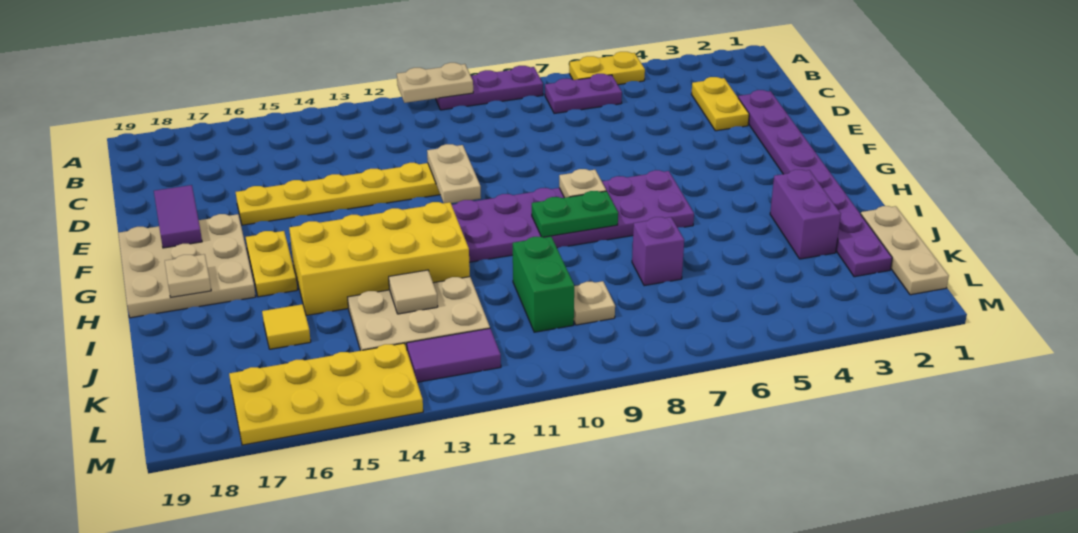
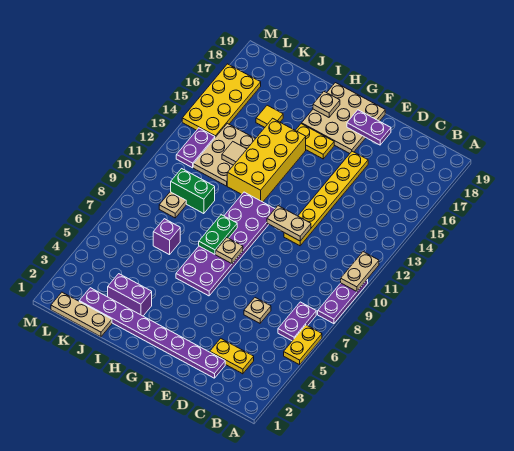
none -> tan plate D6 level 1
purple tile E18:F18 level 2 -> purple plate E18:F18 level 2
purple tile L12:L13 level 1 -> purple plate L12:L13 level 1

